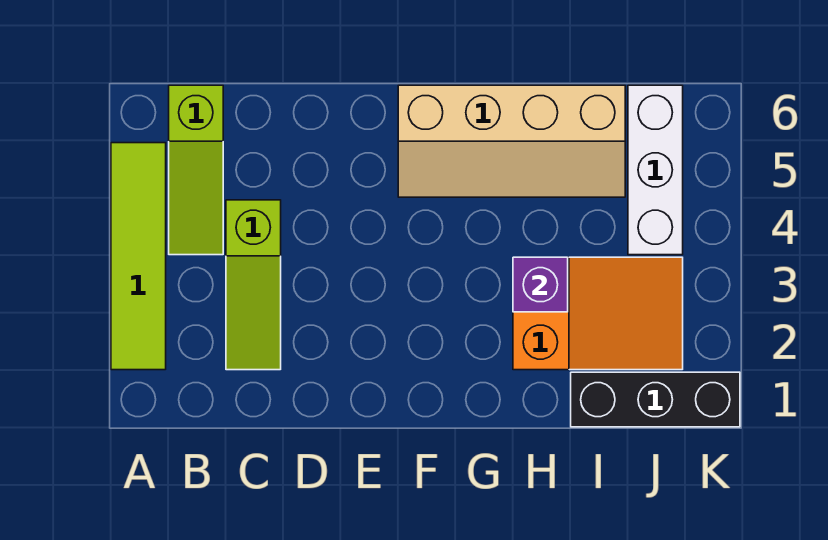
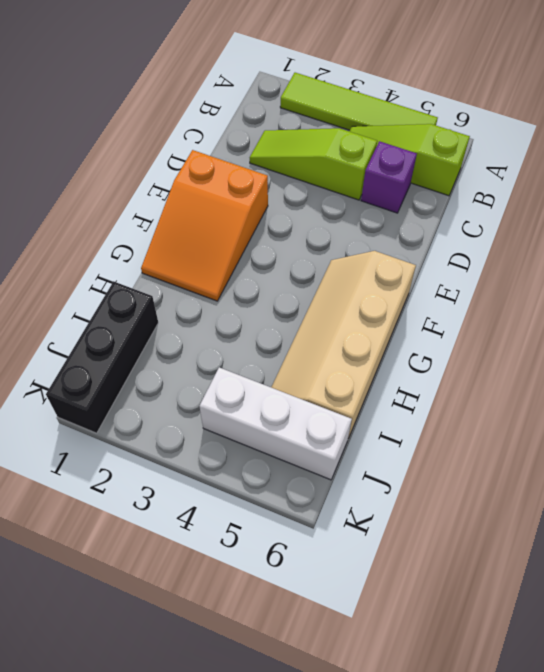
orange slope H2:J3 level 1 top H -> orange slope E1:G2 level 1 top E
purple brick H3 level 2 -> purple brick C5 level 1

